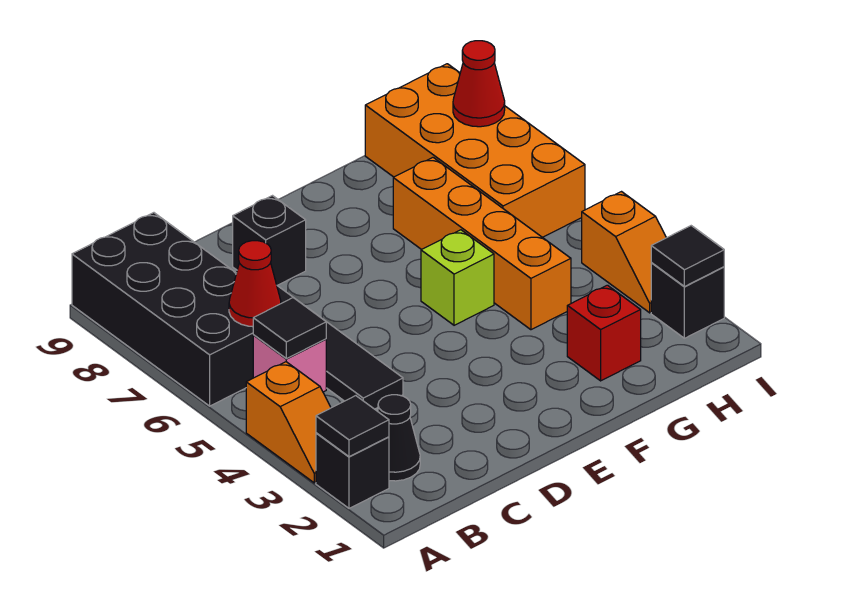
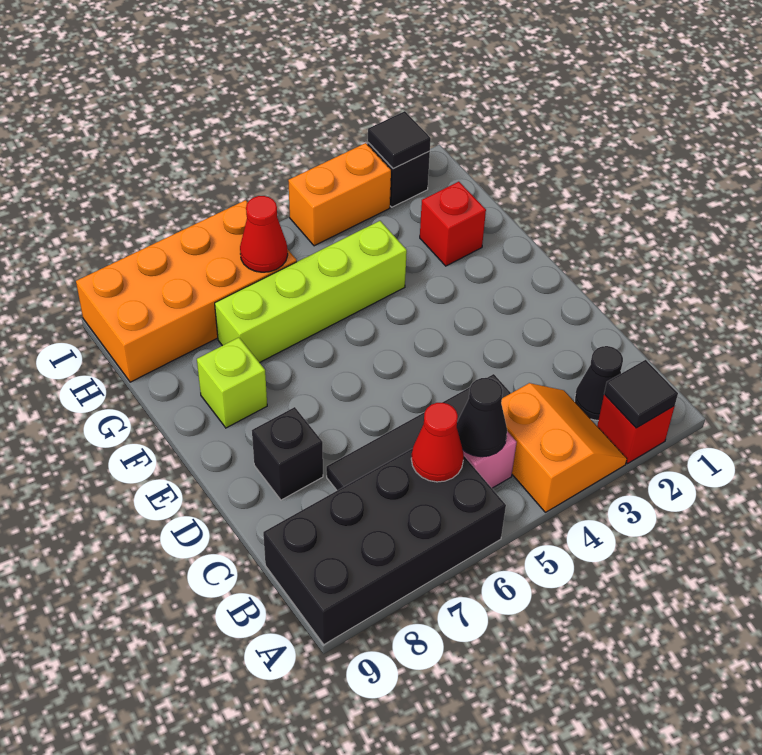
black brick A2 level 1 -> red brick A2 level 1
orange slope A3:A4 level 1 top 4 -> orange slope A3:B4 level 1 top 4
black tile B5 level 2 -> black cone B5 level 2
lime brick F5 level 1 -> lime brick F8 level 1
orange brick G4:G7 level 1 -> lime brick G4:G7 level 1
orange slope I3:I4 level 1 top 4 -> orange brick I3:I4 level 1
red cone I8 level 2 -> red cone H6 level 2

